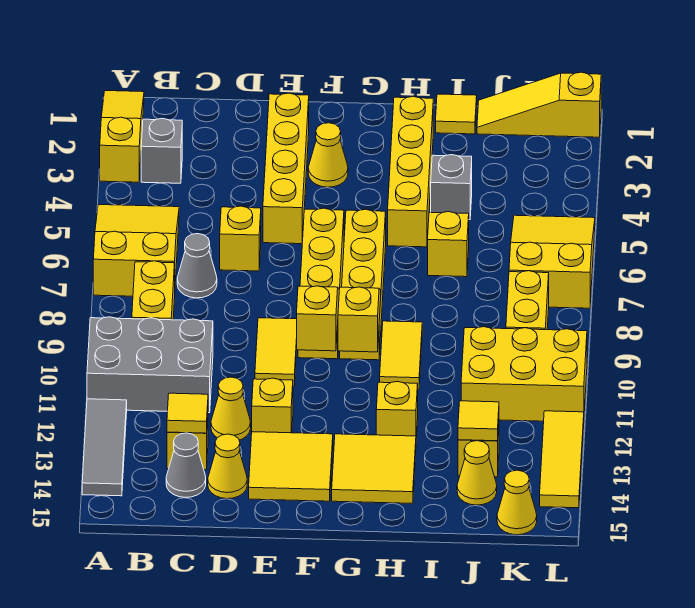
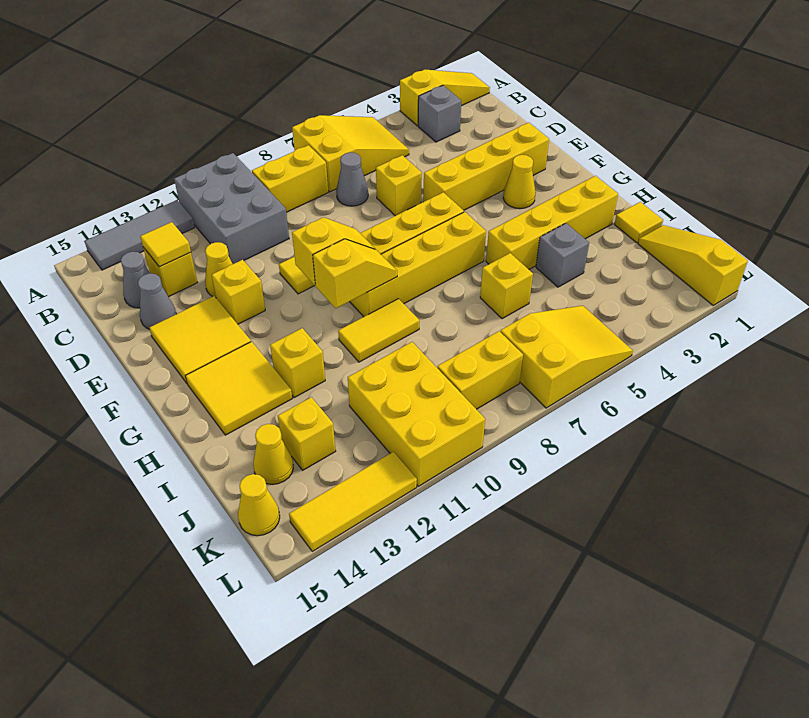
yellow cone D14 level 1 -> grey cone D14 level 1
yellow tile J13 level 2 -> none

